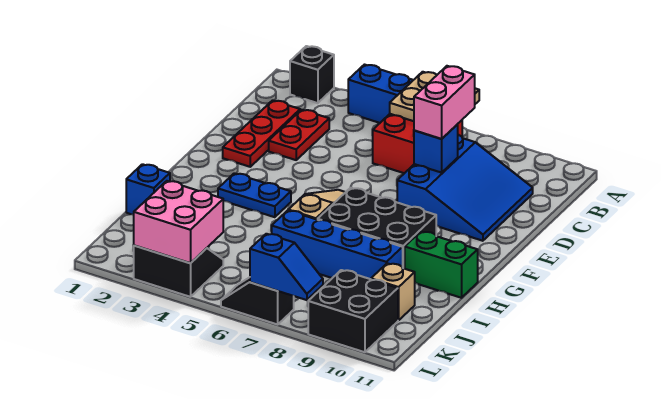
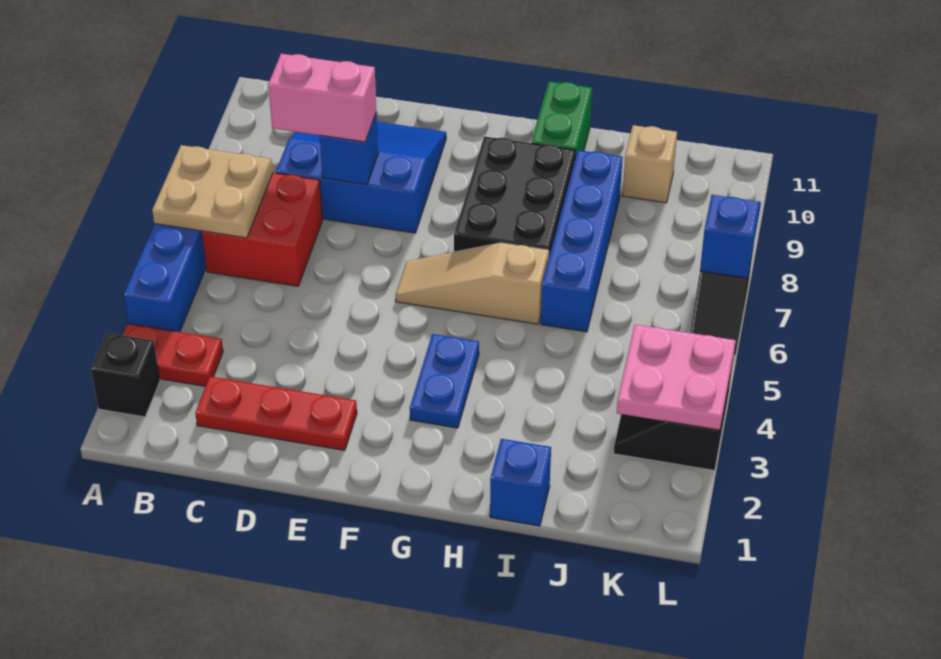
red plate C3:D3 level 1 -> red plate A3:B3 level 1
pink brick K3:L4 level 2 -> pink plate K3:L4 level 2
black brick K9:L10 level 1 -> none

